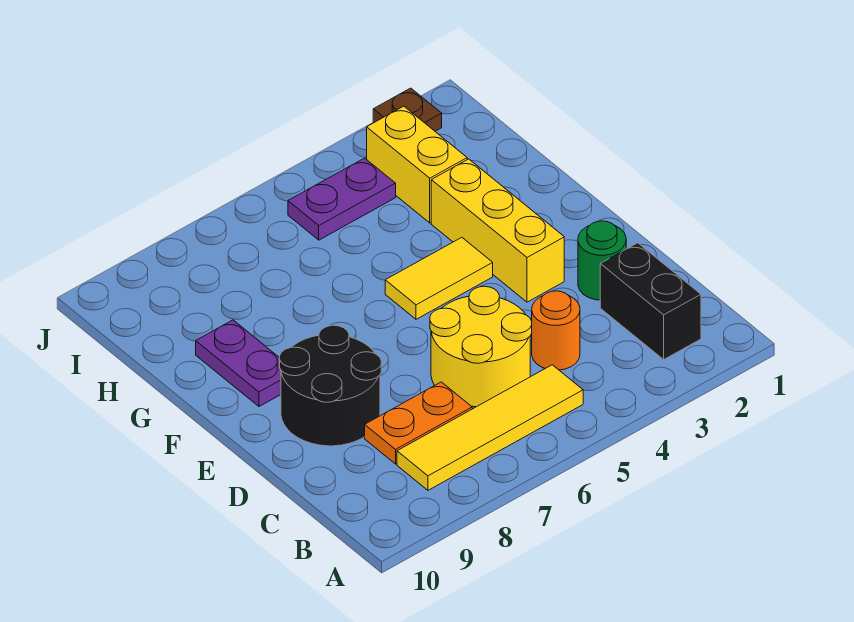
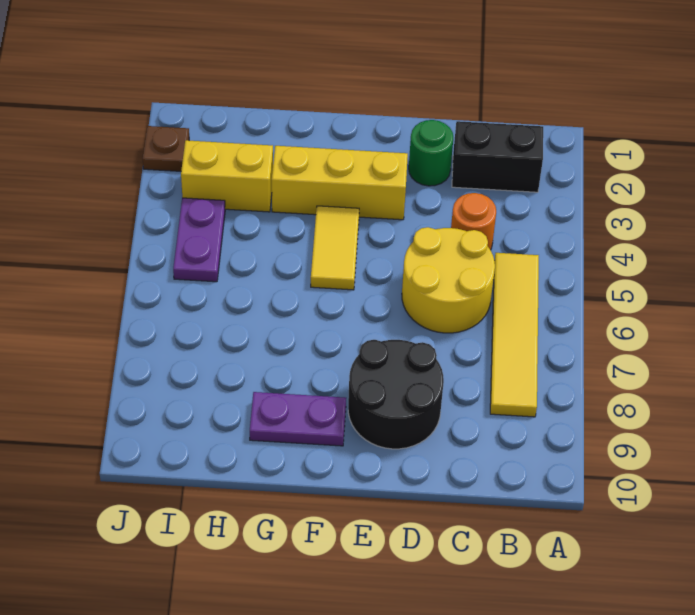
orange plate C7:C8 level 1 -> none

